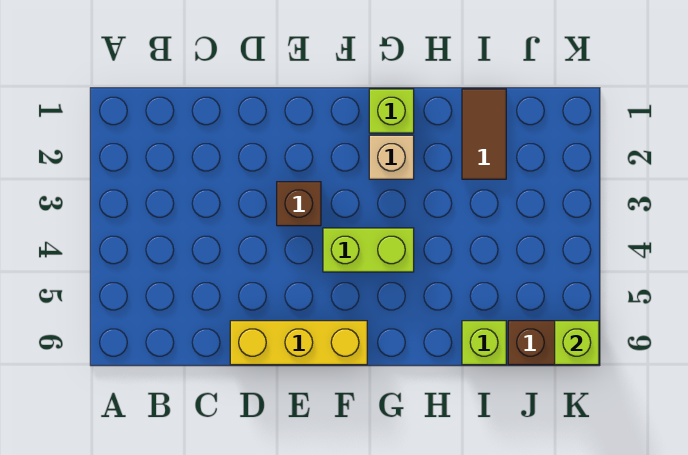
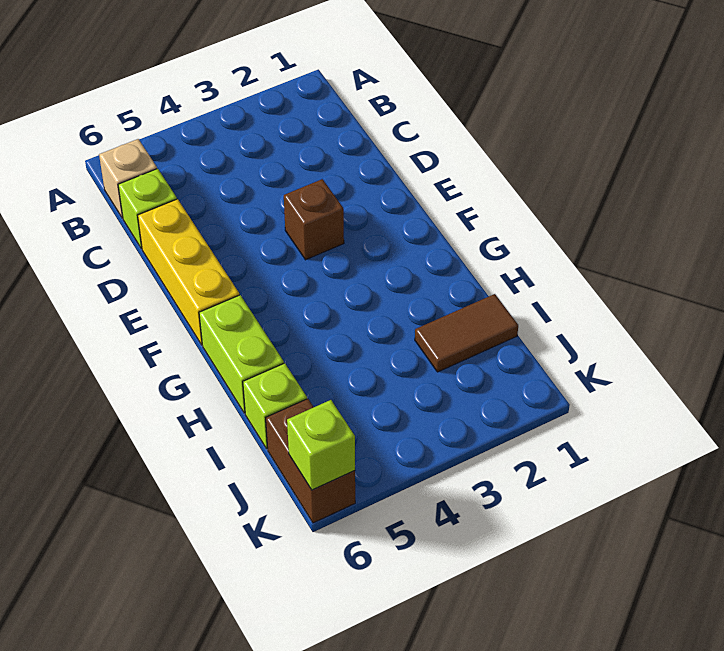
lime brick F4:G4 level 1 -> lime brick G6:H6 level 1
lime brick G1 level 1 -> lime brick C6 level 1
tan brick G2 level 1 -> tan brick B6 level 1

